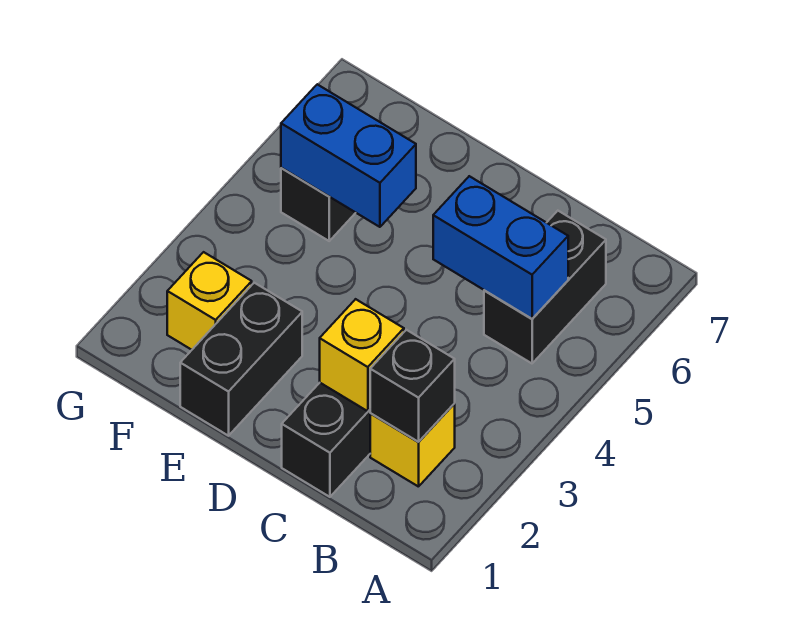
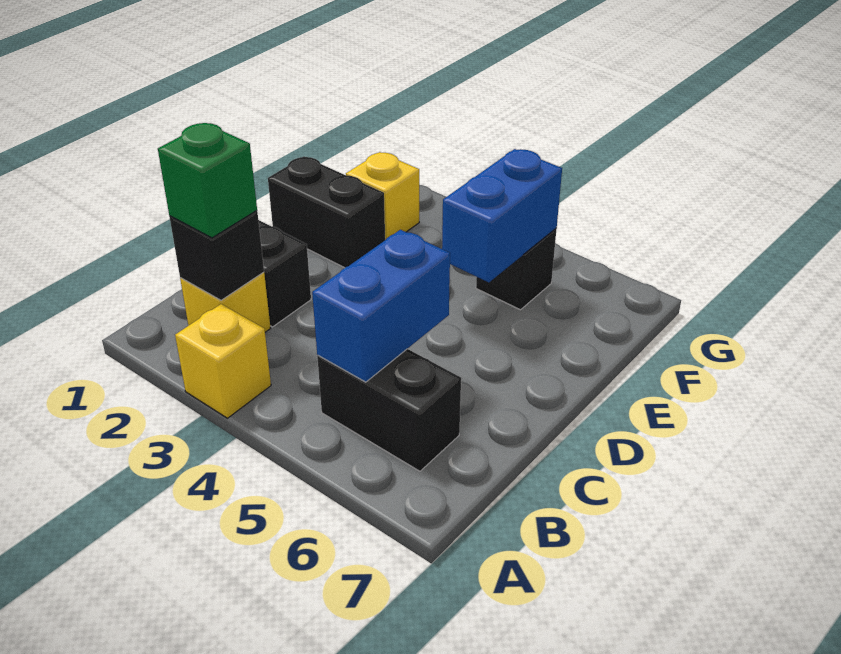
none -> green brick B2 level 3
yellow brick C2 level 2 -> yellow brick A3 level 1

